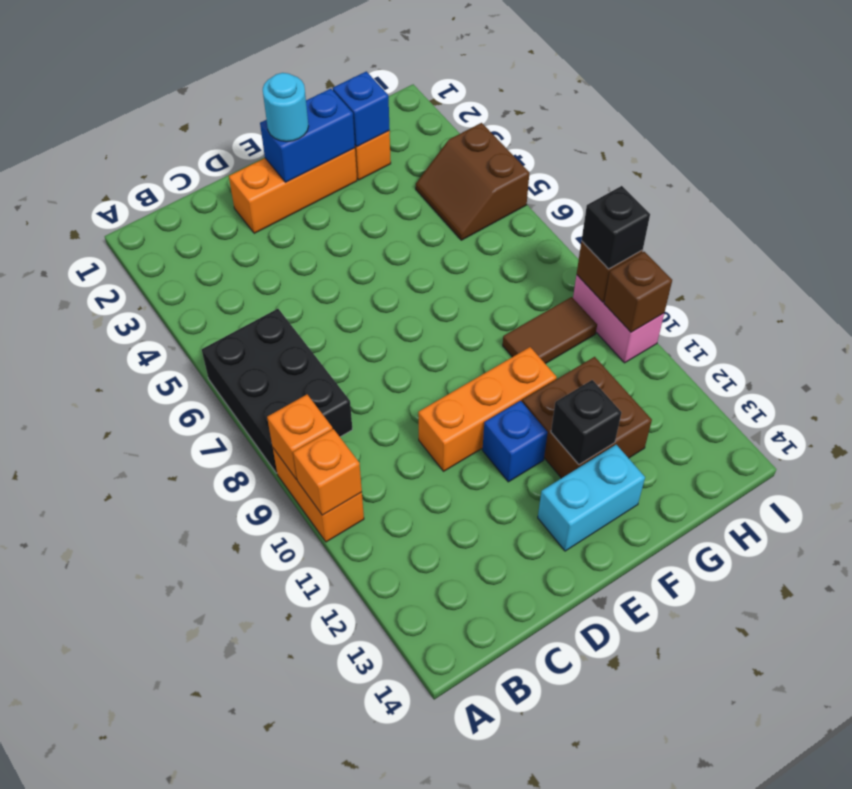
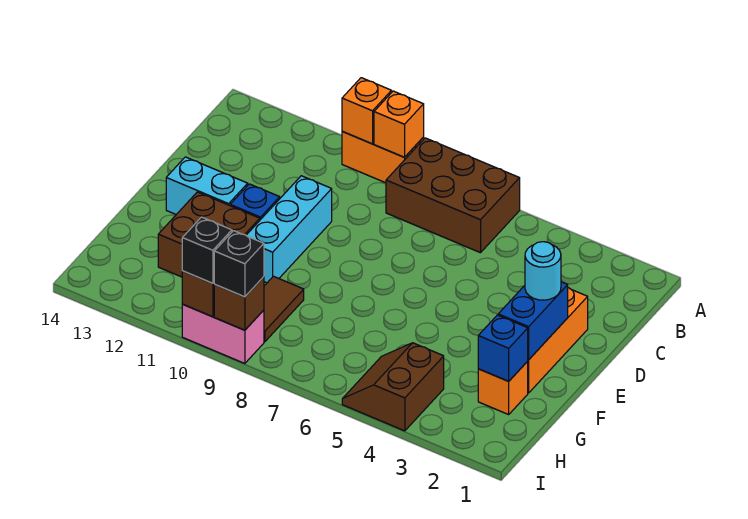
black brick A6:B8 level 1 -> brown brick A6:B8 level 1
orange brick D10:F10 level 1 -> cyan brick D10:F10 level 1
cyan brick E13:F13 level 1 -> cyan brick E12:E13 level 1
black brick F12 level 2 -> black brick I10 level 3
brown slope H4:I5 level 1 top I -> brown slope H4:I5 level 1 top 4

